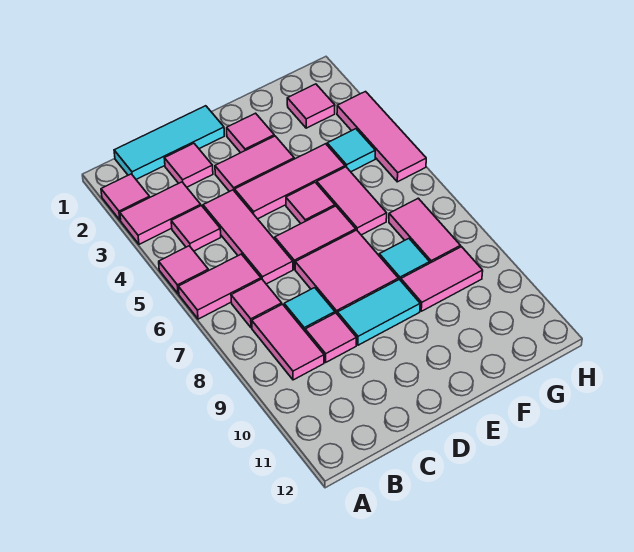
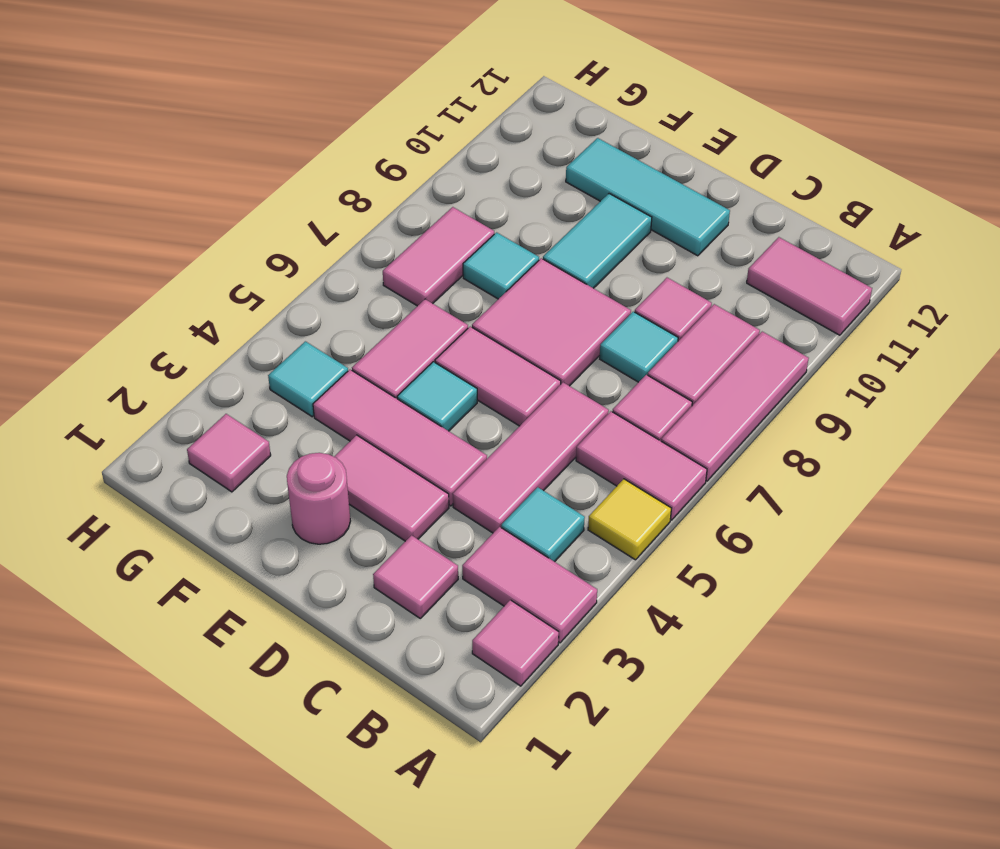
pink tile A5 level 1 -> yellow tile A5 level 1
cyan tile B1:D1 level 1 -> cyan tile D11:F11 level 1
pink tile B4 level 1 -> cyan tile B4 level 1
cyan tile D9:E9 level 1 -> cyan tile E9:E10 level 1
pink tile E2 level 1 -> pink round brick E2 level 1
pink tile E5 level 1 -> cyan tile E5 level 1
pink tile F9:G9 level 1 -> pink tile A11:B11 level 1
pink tile H3:H5 level 1 -> pink tile A7:A9 level 1

